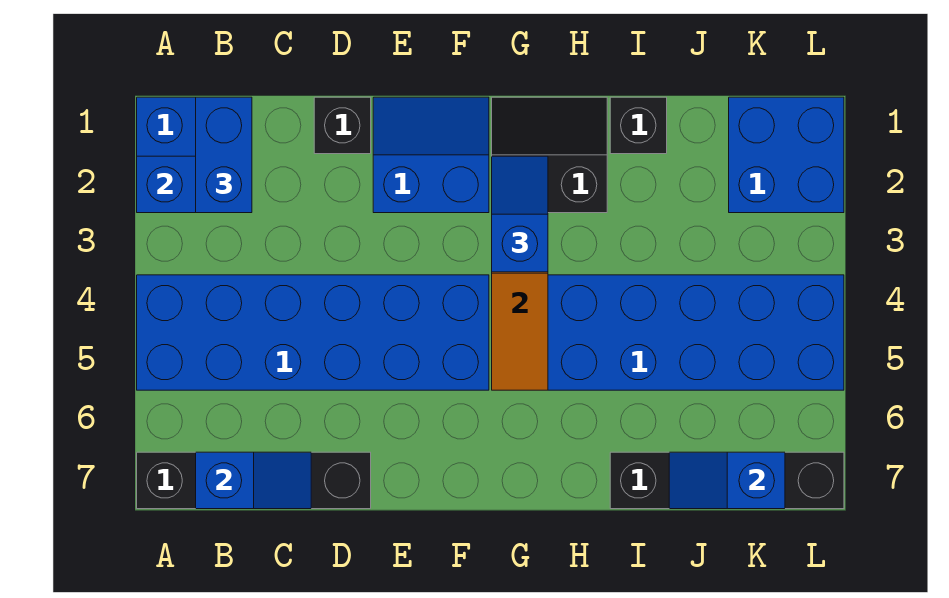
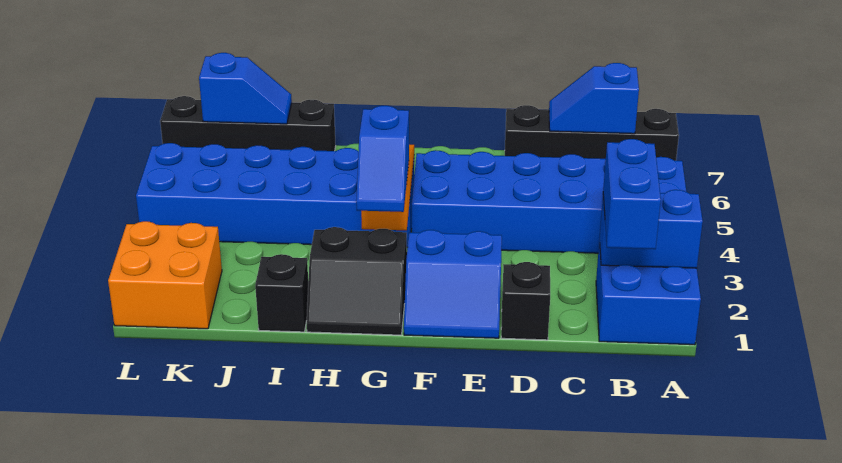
blue brick K1:L2 level 1 -> orange brick K1:L2 level 1

